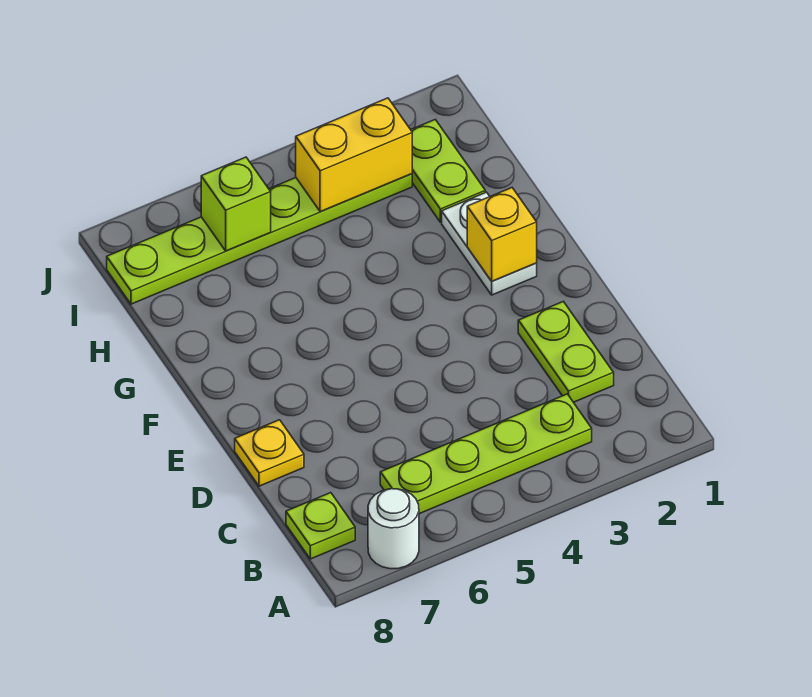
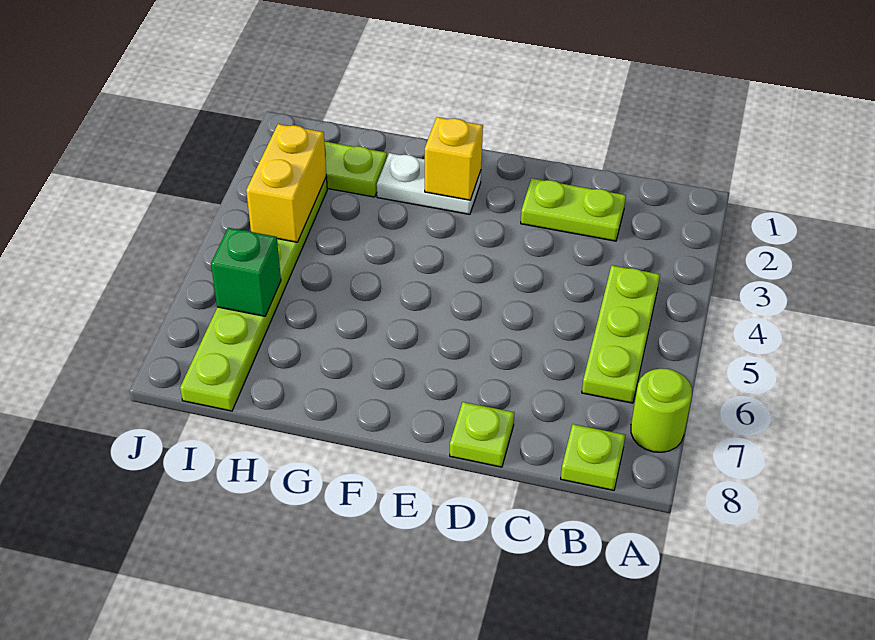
white round brick A7 level 1 -> lime round brick A7 level 1
lime plate B3:B6 level 1 -> lime plate B4:B6 level 1
yellow plate D8 level 1 -> lime plate D8 level 1
lime brick I6 level 2 -> green brick I6 level 2

